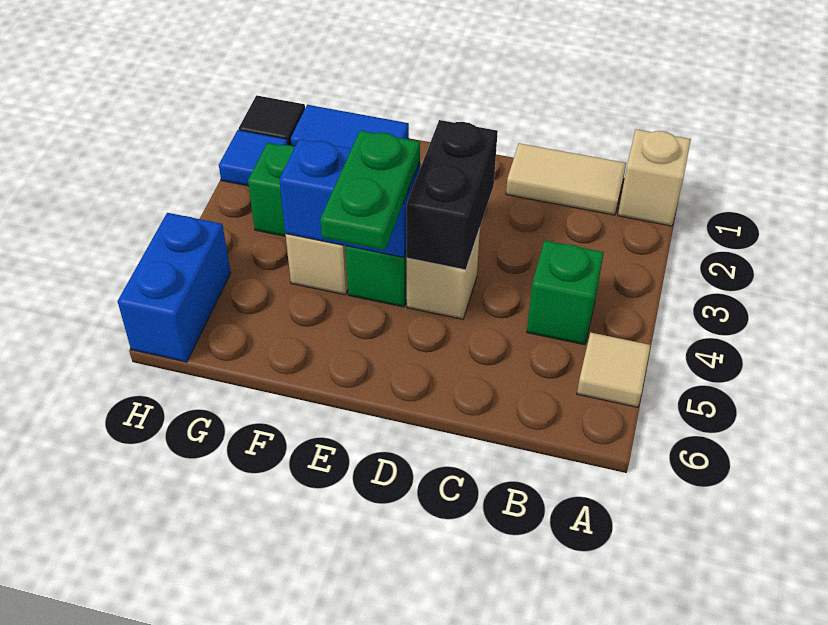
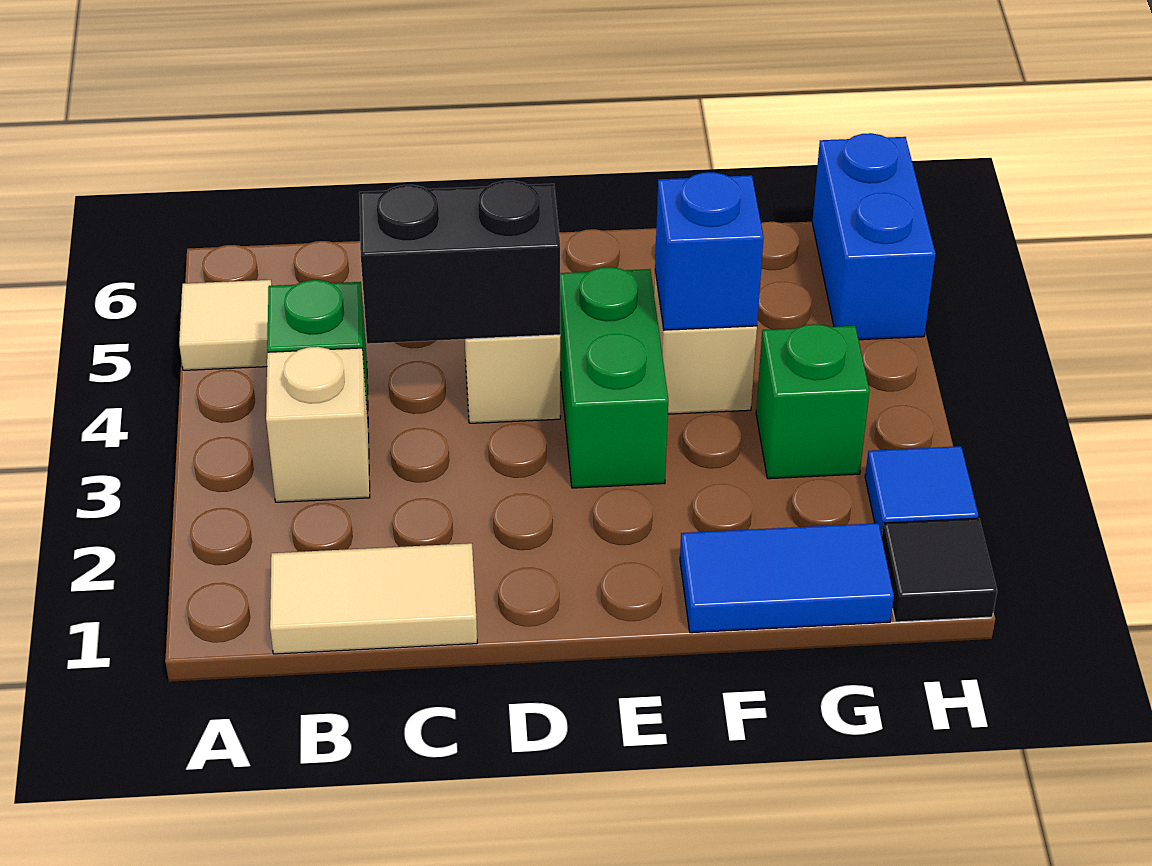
tan brick A1 level 1 -> tan brick B3 level 1
black brick D3:D4 level 2 -> black brick C4:D4 level 2
blue brick E4:F4 level 2 -> blue brick F4 level 2
green plate E4:E5 level 3 -> none

